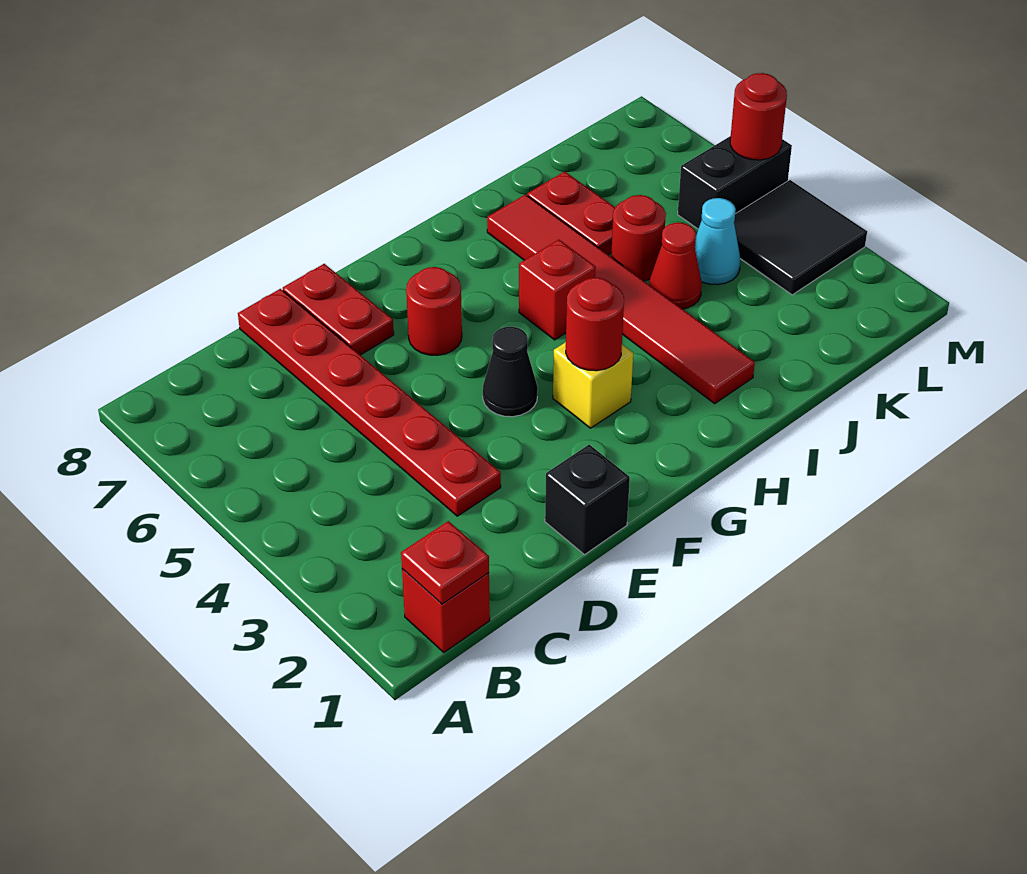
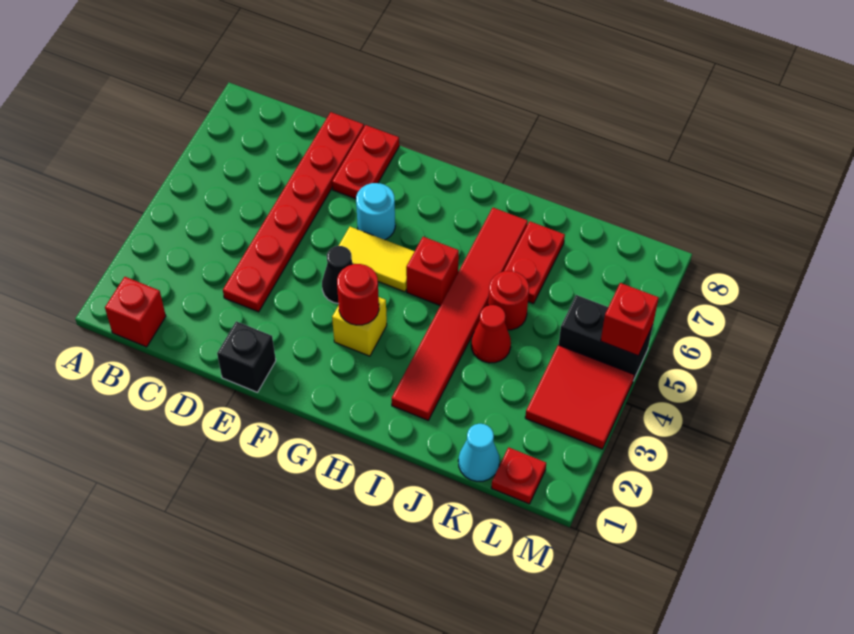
red plate B1 level 2 -> red plate L1 level 1
none -> yellow tile F5:G5 level 1
red round brick F6 level 1 -> cyan round brick F6 level 1
cyan cone K4 level 1 -> cyan cone K1 level 1
black tile L3:M4 level 1 -> red tile L3:M4 level 1
red round brick M5 level 2 -> red brick M5 level 2

